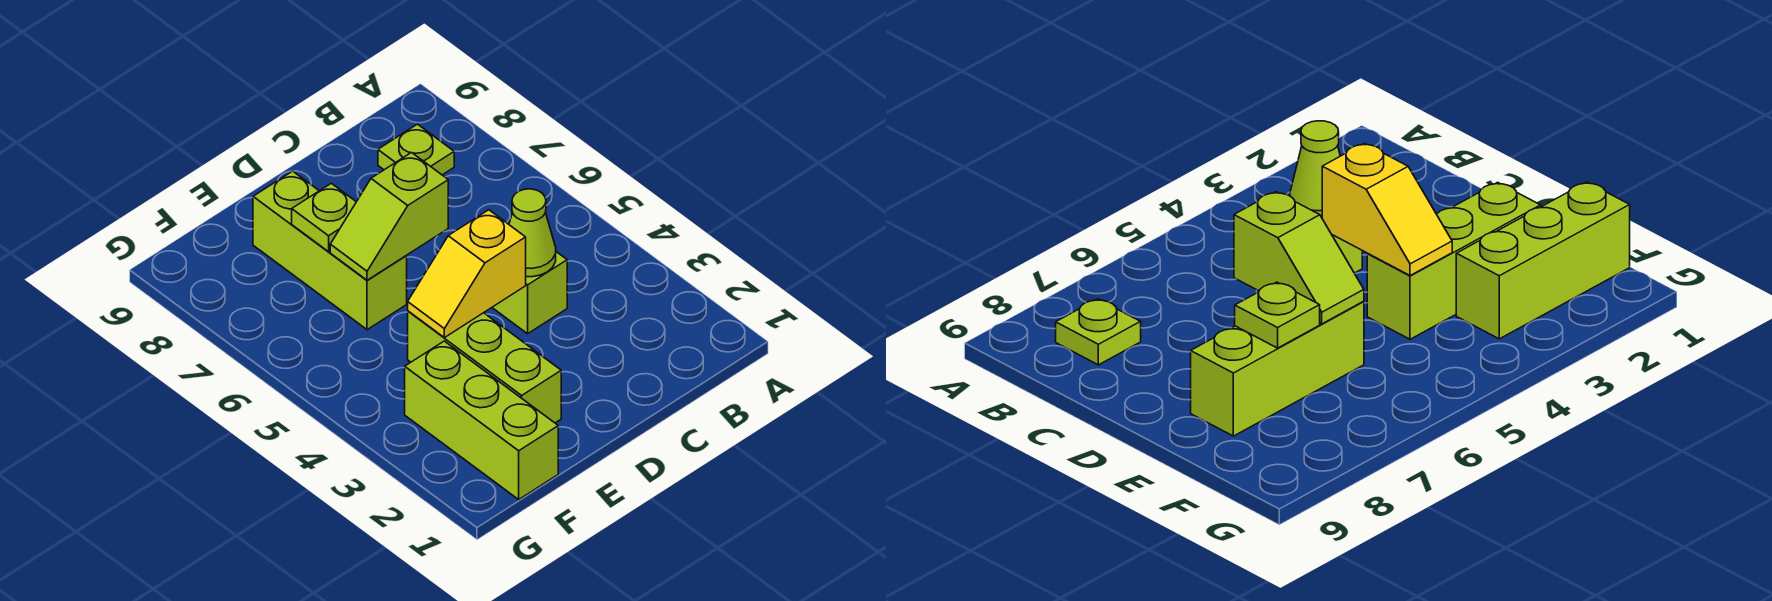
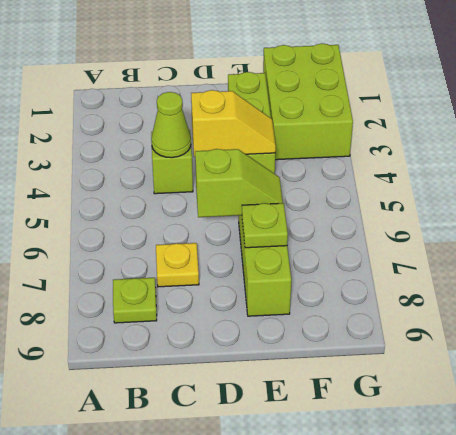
none -> yellow plate C7 level 1
lime brick F1:F3 level 1 -> lime brick F1:G3 level 1

